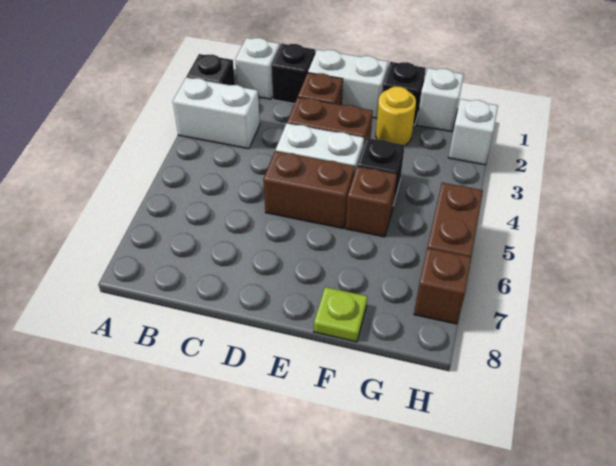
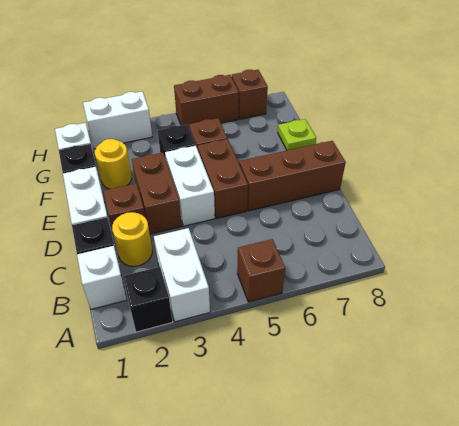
none -> brown brick A5 level 1
none -> yellow round brick C2 level 1
none -> brown brick D6:D8 level 1
white brick H2 level 1 -> white brick H2:H3 level 1

